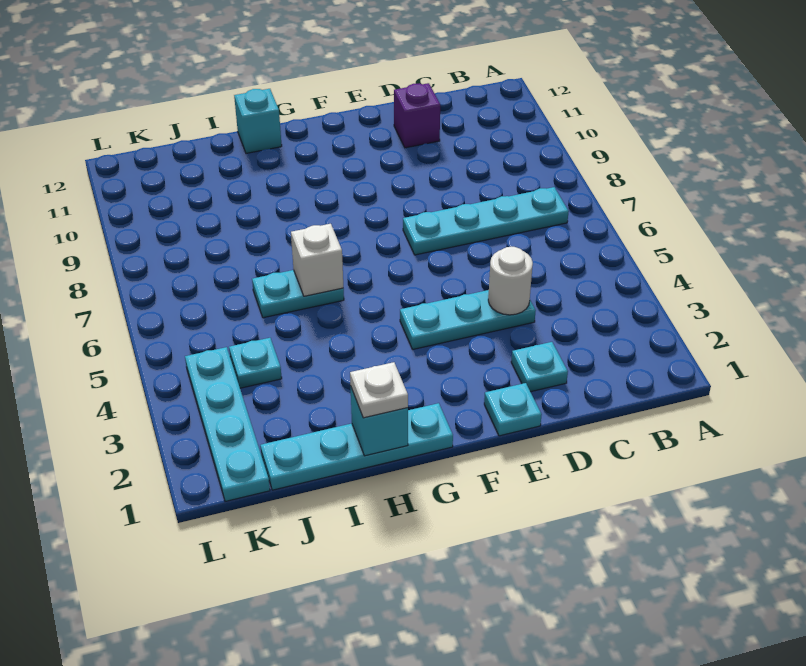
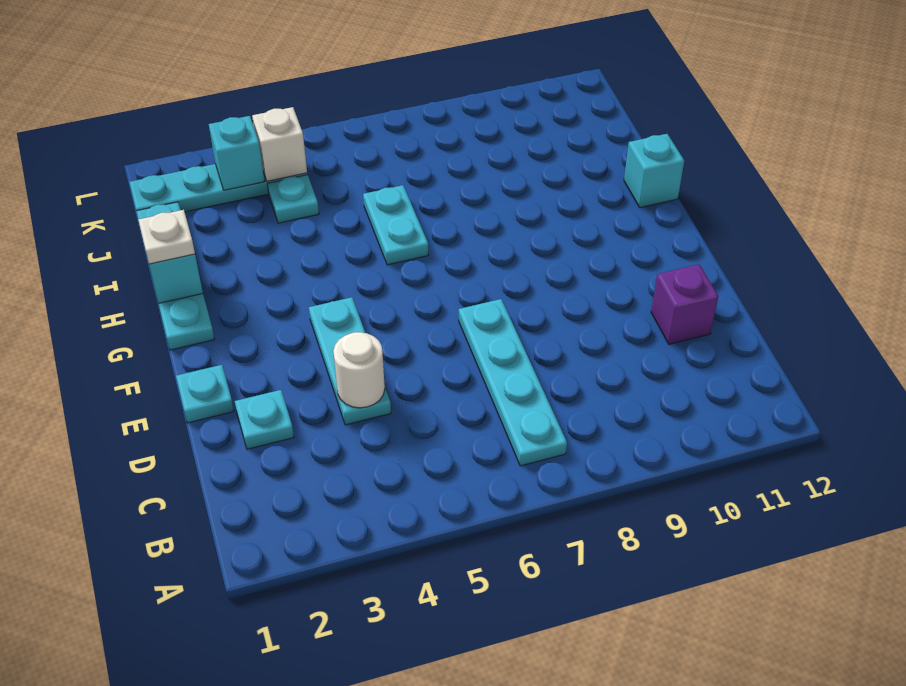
white brick H6 level 2 -> white brick K4 level 2
none -> cyan brick K3 level 2

